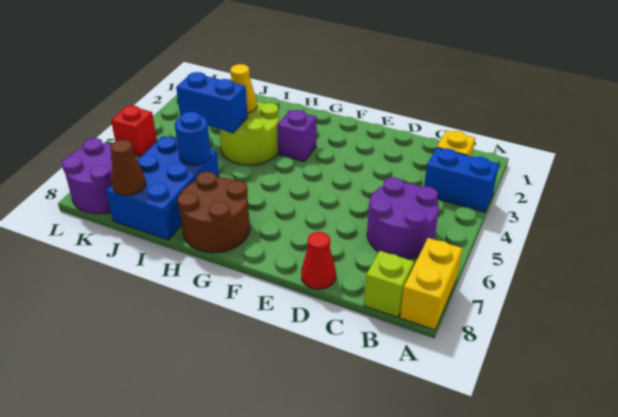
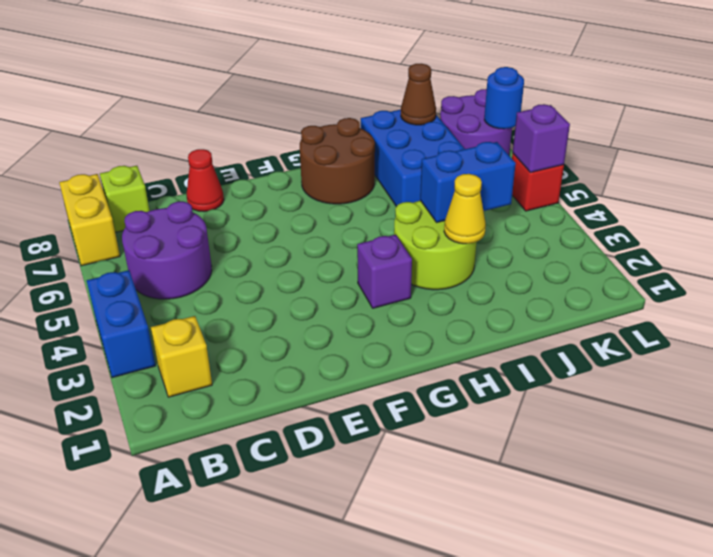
blue brick A3:B3 level 1 -> blue brick A3:A4 level 1
blue round brick I6 level 2 -> blue round brick L7 level 2
none -> purple brick L5 level 2

